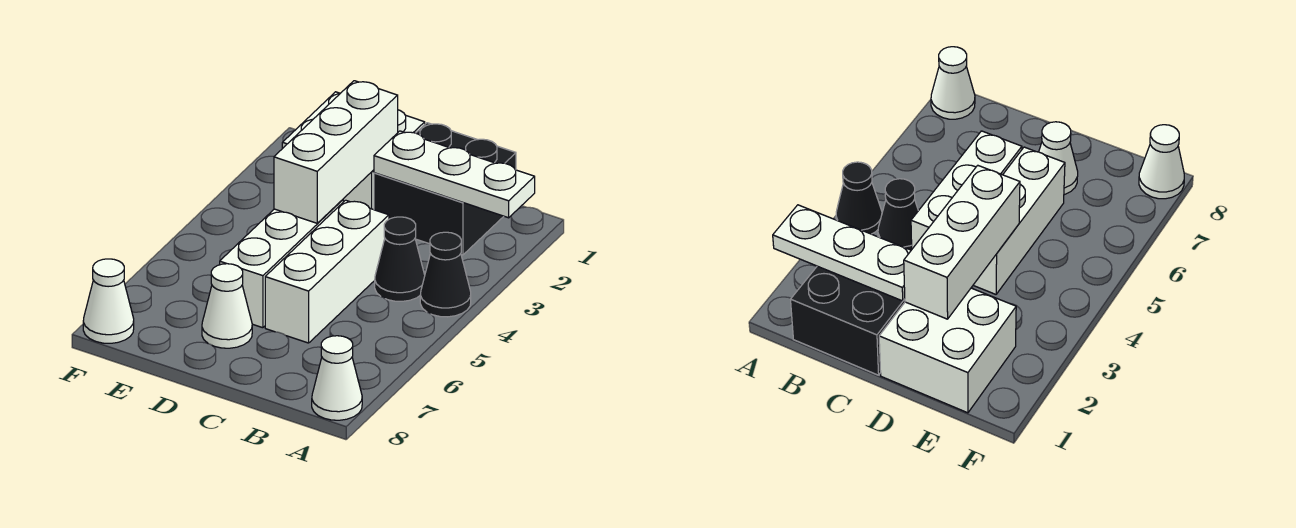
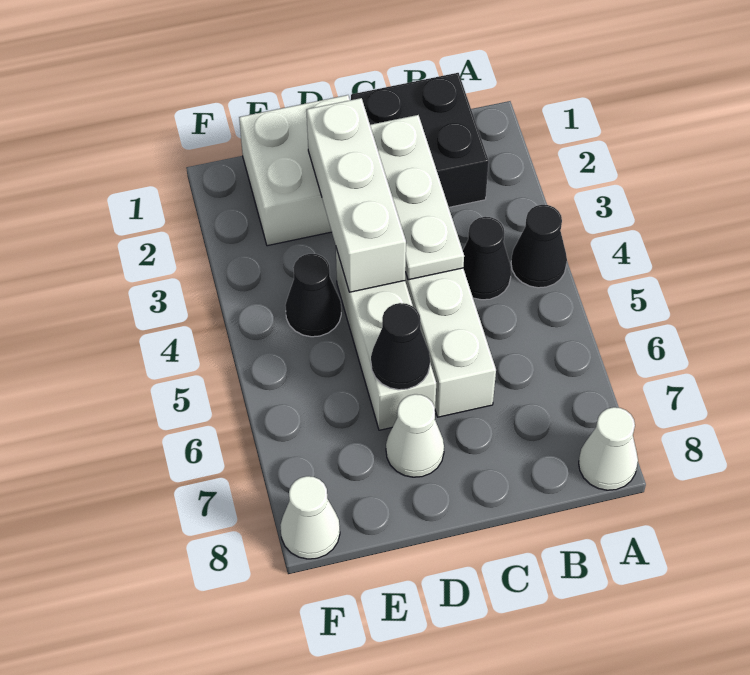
white plate A2:C2 level 2 -> white plate C2:C4 level 2
none -> black cone D6 level 2
none -> black cone E4 level 1

